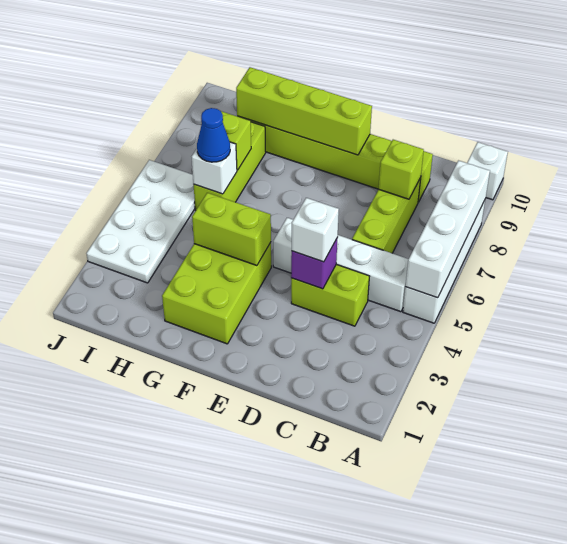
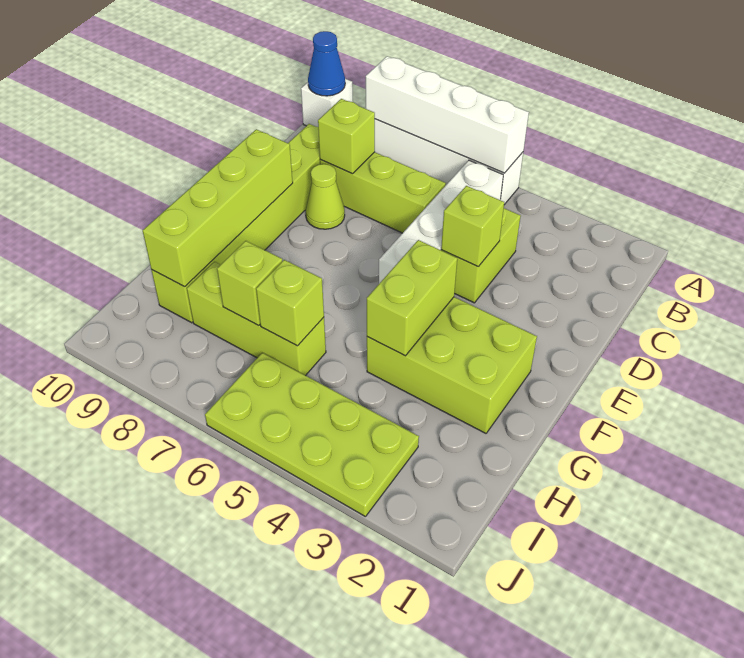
purple brick D4 level 2 -> lime brick D4 level 2
white brick D4 level 3 -> none
none -> lime cone D8 level 1
white brick H6 level 2 -> lime brick H6 level 2
blue cone H6 level 3 -> blue cone A10 level 2
white plate I3:J6 level 1 -> lime plate I3:J6 level 1

